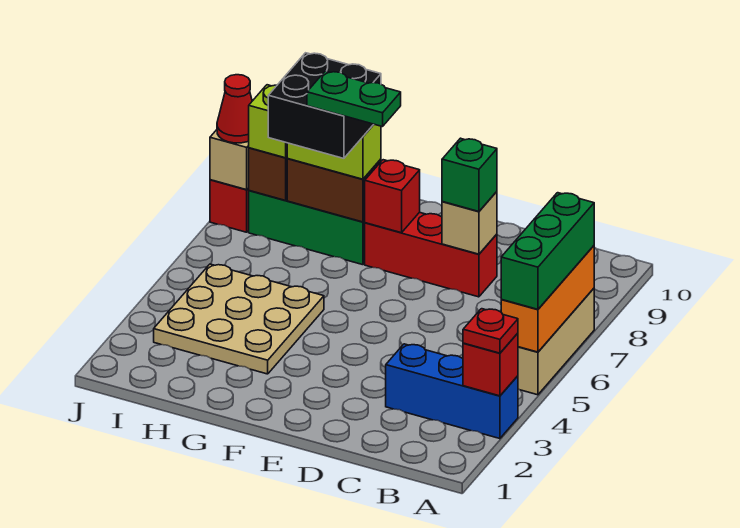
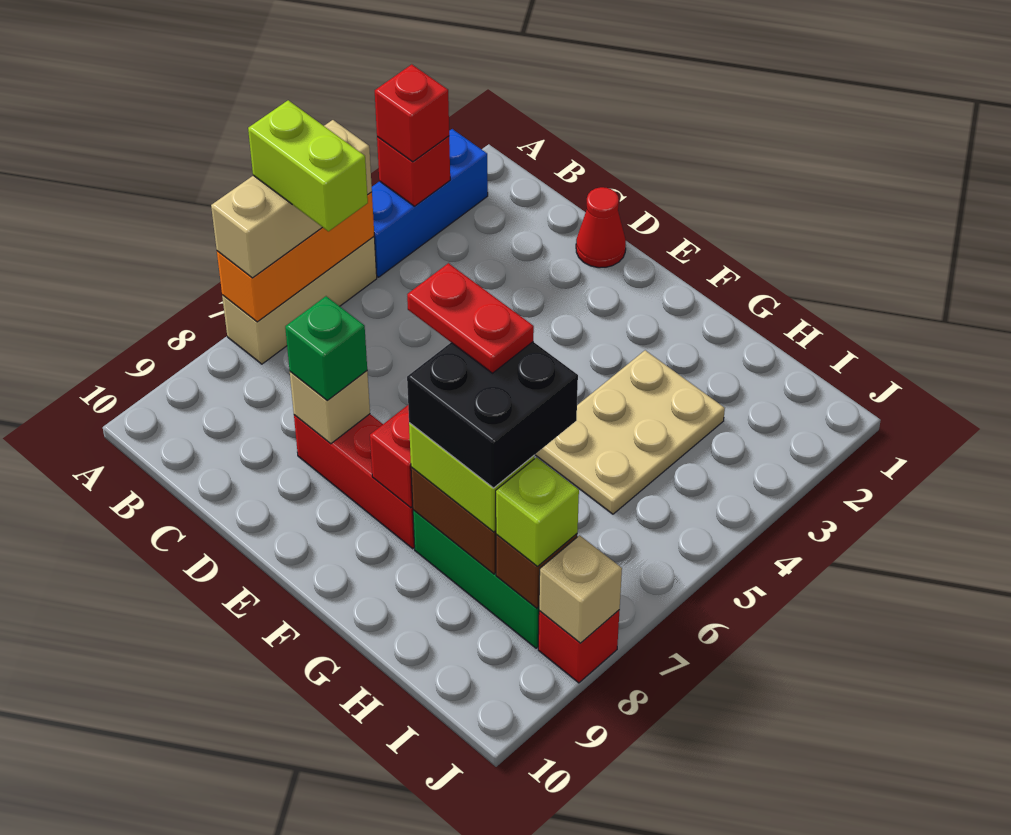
blue brick A3:C3 level 1 -> blue brick A2:A4 level 1
red plate A3 level 3 -> red brick A3 level 3
green brick A5:A7 level 3 -> tan brick A5:A7 level 3
none -> lime brick A6:B6 level 4
green plate F7:G7 level 5 -> red plate F7:G7 level 5
tan plate G3:I5 level 1 -> tan plate G3:H5 level 1
red cone J8 level 3 -> red cone D1 level 1

